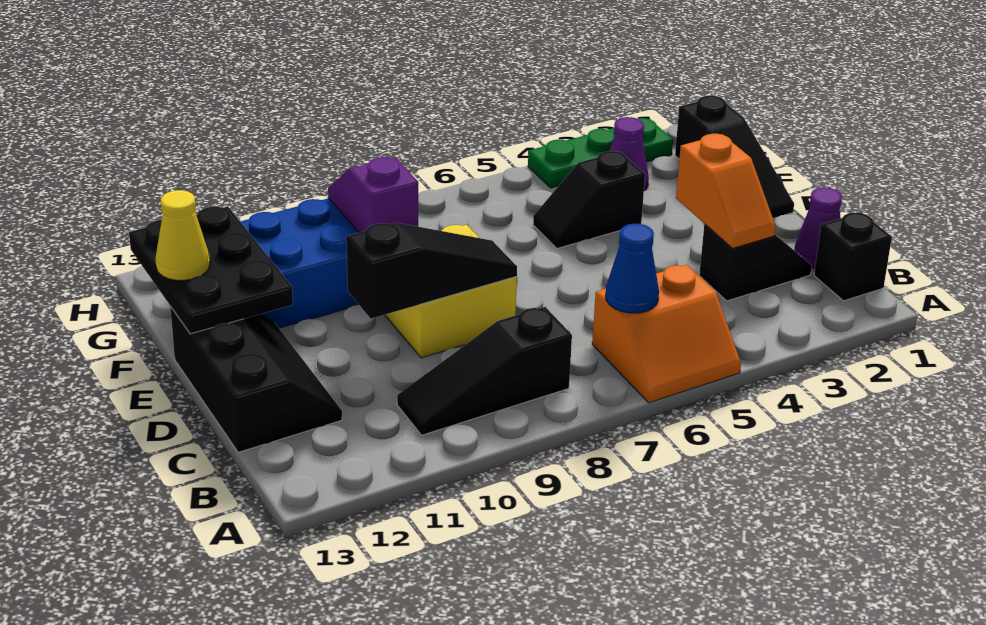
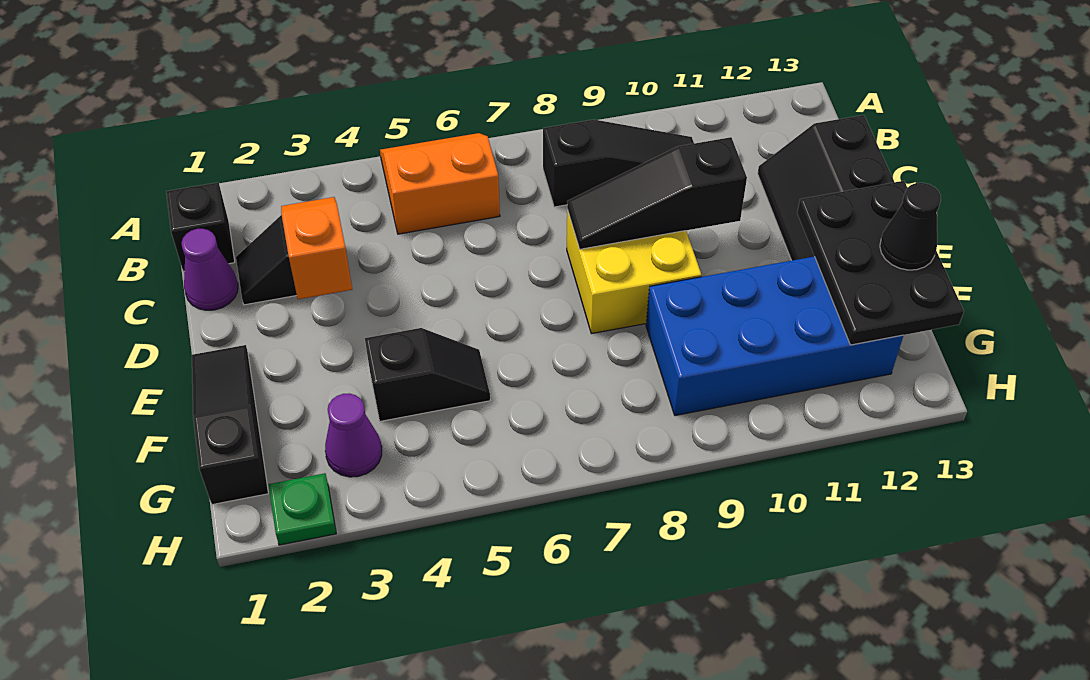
blue cone B6 level 2 -> none
purple slope F9:G9 level 2 top F -> none
yellow cone F13 level 3 -> black cone F13 level 3
green plate H2:H4 level 1 -> green plate H2 level 1

